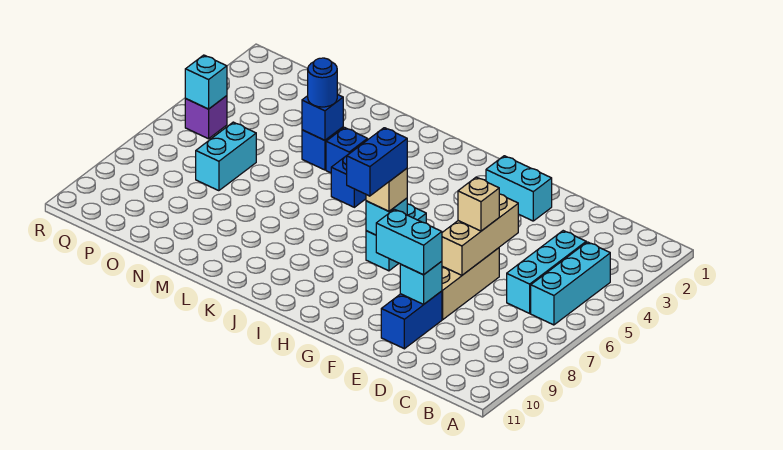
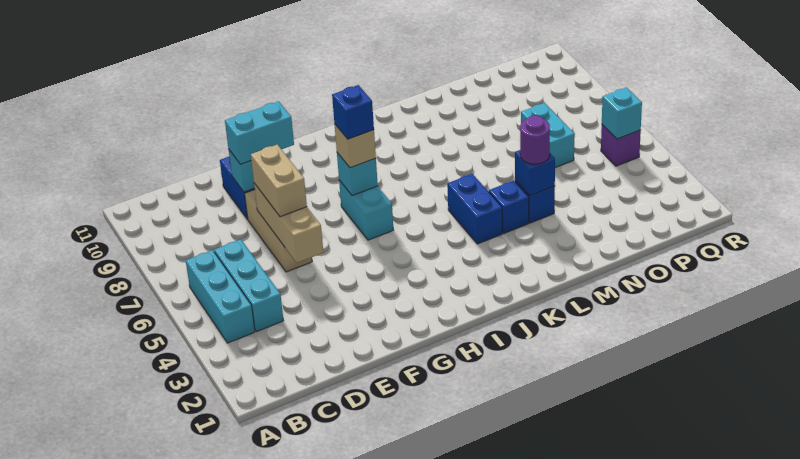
tan brick E6 level 3 -> tan brick E6:E7 level 3
cyan brick F2:G2 level 1 -> none
blue brick H7:H8 level 4 -> blue brick H7 level 4
blue round brick M4 level 3 -> purple round brick M4 level 3

